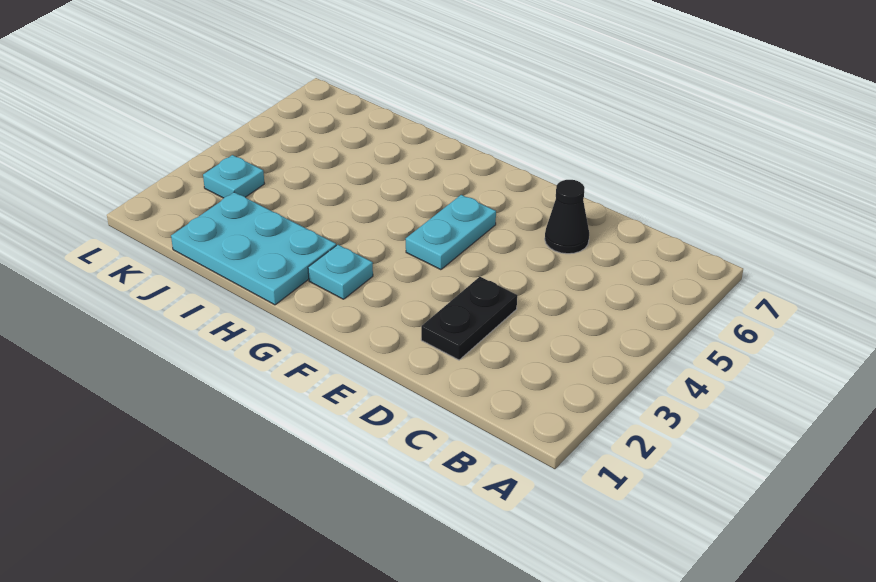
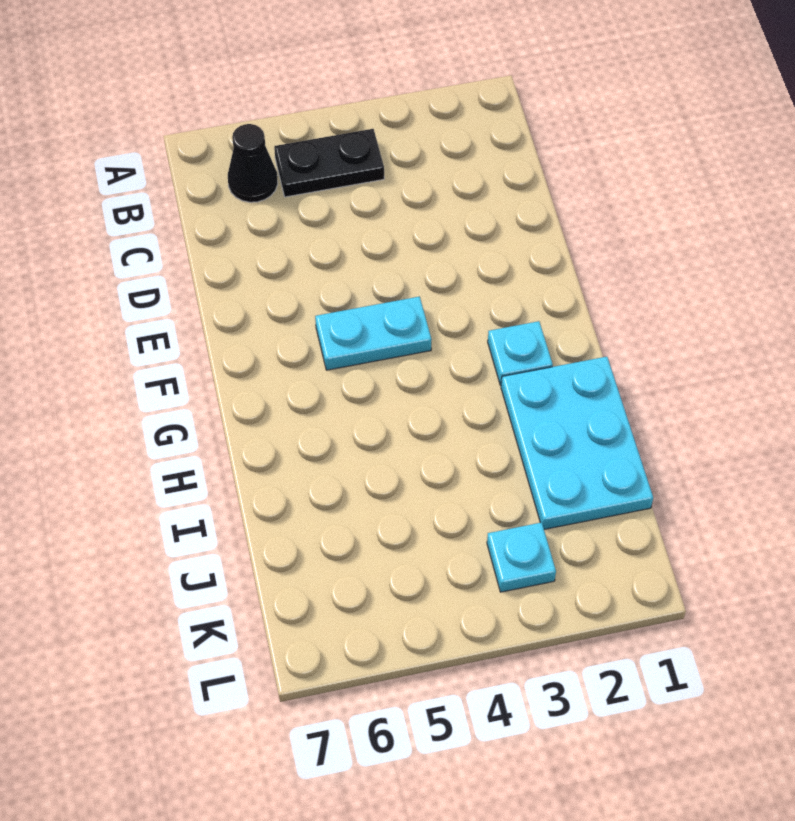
black plate D2:D3 level 1 -> black plate B4:B5 level 1
black cone D6 level 1 -> black cone B6 level 1

